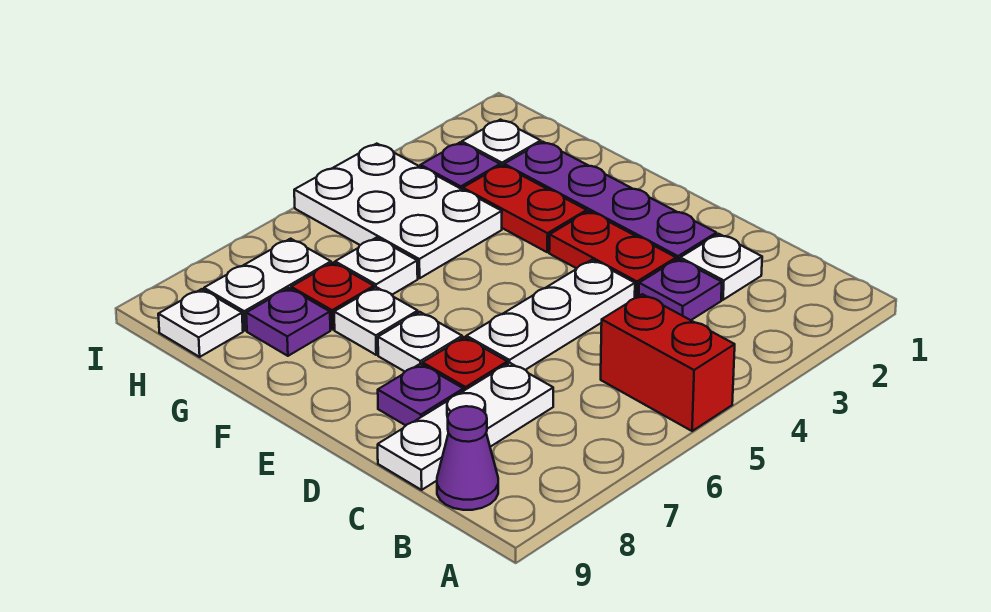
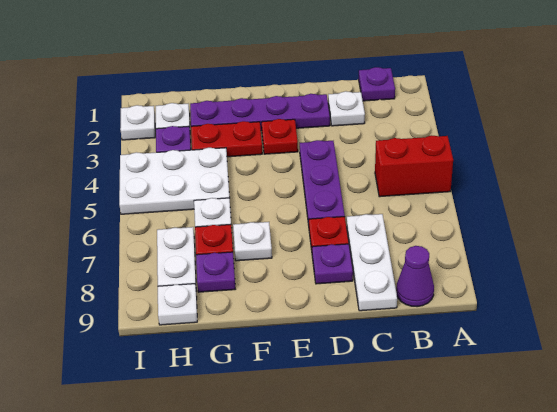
purple plate C3 level 1 -> purple plate B1 level 1
red plate D3:E3 level 1 -> red plate E3 level 1
white plate D4:D6 level 1 -> purple plate D4:D6 level 1
white plate E7 level 1 -> white plate I2 level 1

